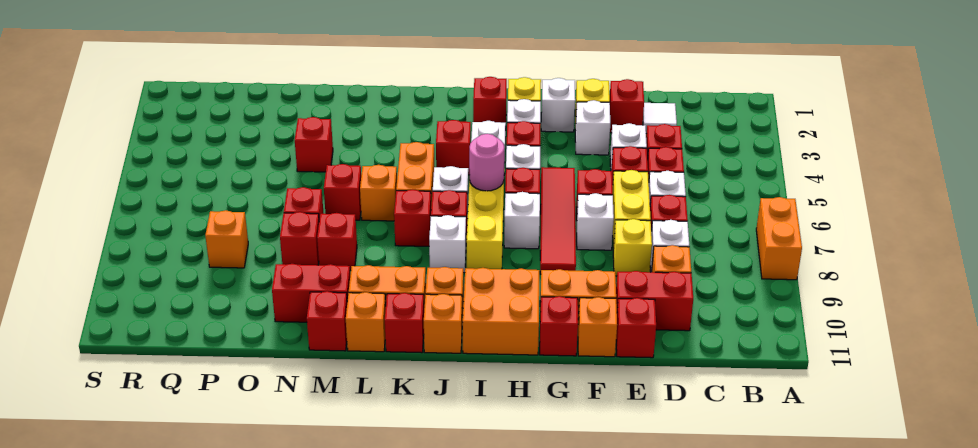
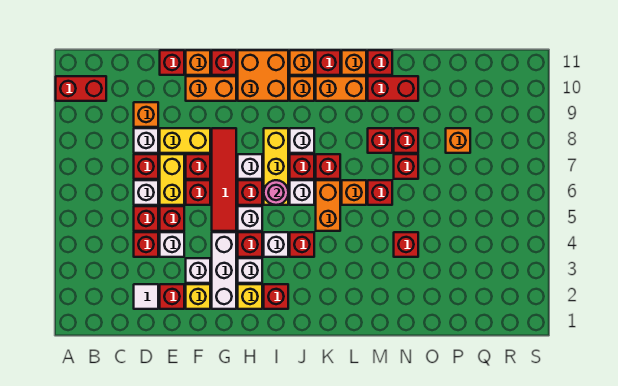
orange brick A7:A8 level 1 -> none
red brick D10:E10 level 1 -> red brick A10:B10 level 1
yellow brick E8 level 1 -> yellow brick E8:F8 level 1
white brick F7 level 1 -> red brick F7 level 1
white brick G2 level 1 -> white brick G2:G4 level 1

